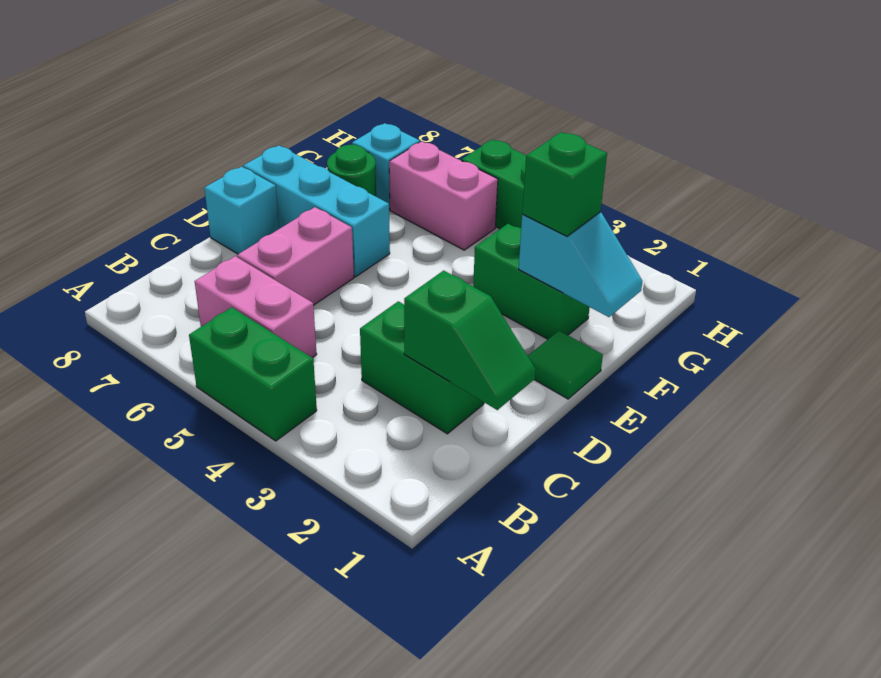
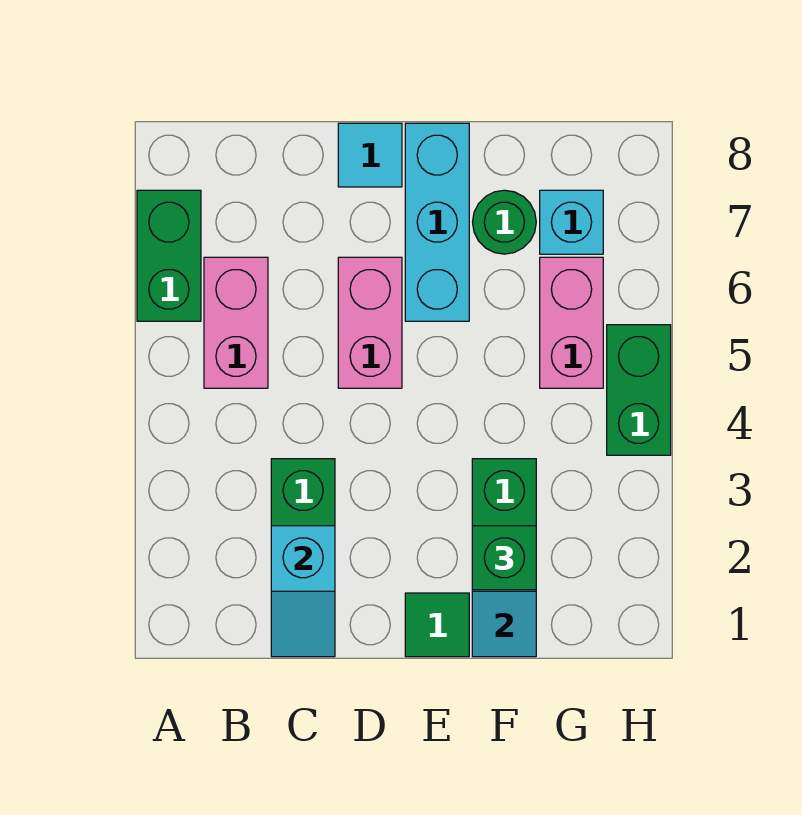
green brick A4:A5 level 1 -> green brick A6:A7 level 1
green slope C1:C2 level 2 top 2 -> cyan slope C1:C2 level 2 top 2
pink brick C6:D6 level 1 -> pink brick D5:D6 level 1
cyan brick D8 level 1 -> cyan tile D8 level 1

